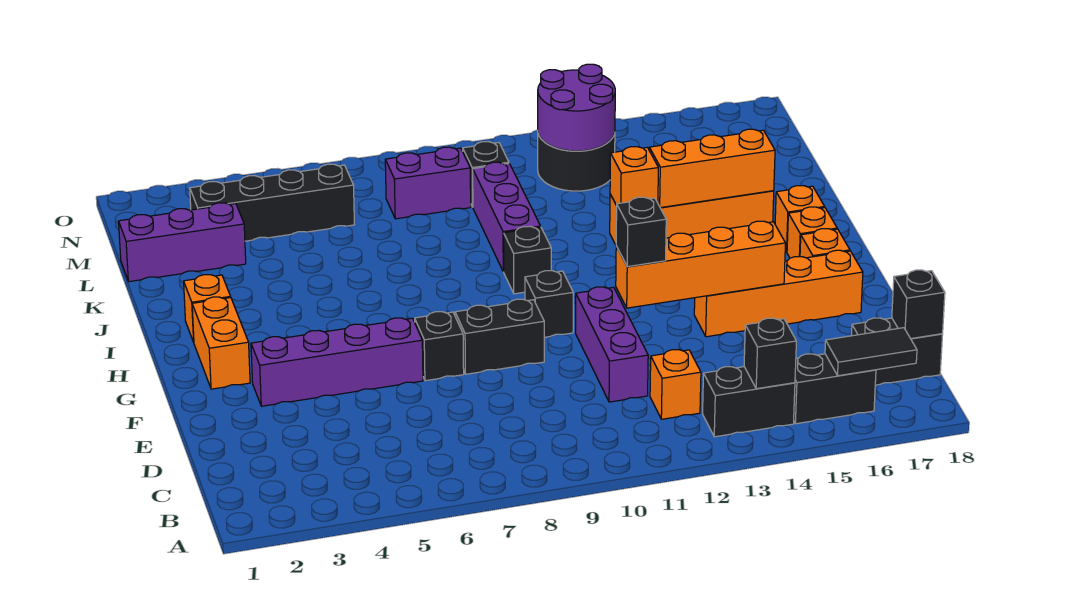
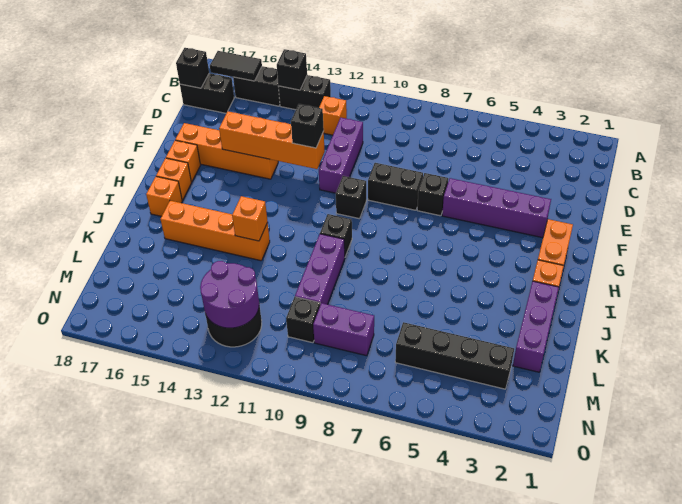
orange brick J14:J16 level 2 -> none
purple brick L1:L3 level 1 -> purple brick J2:L2 level 1

